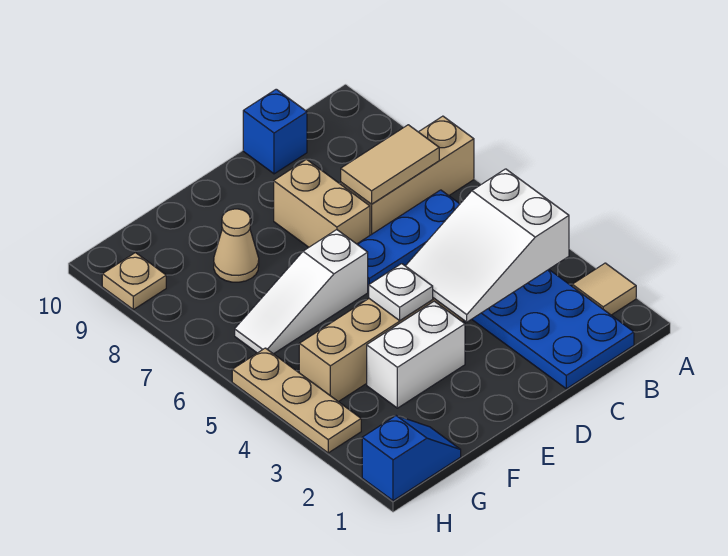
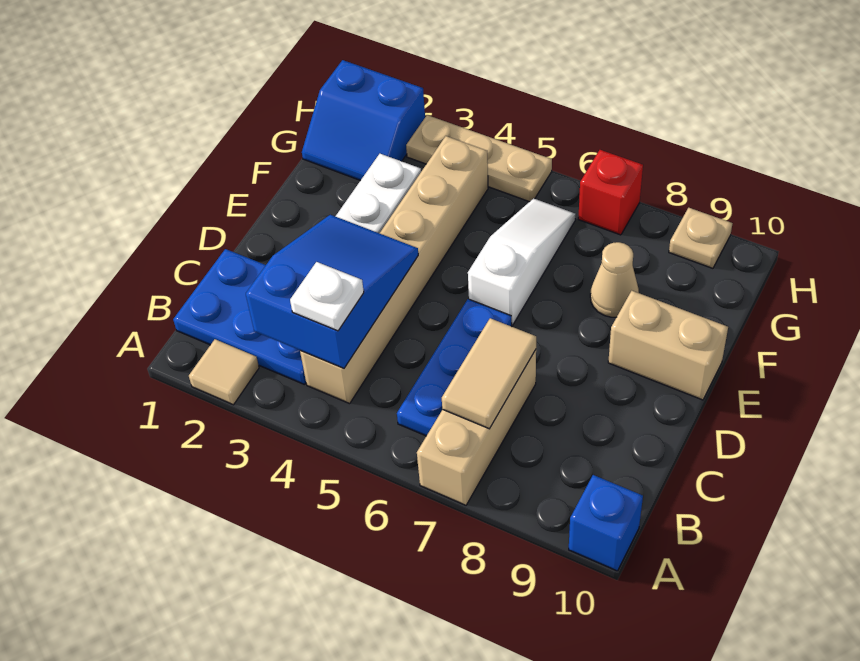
white slope B3:D4 level 2 top B -> blue slope B3:D4 level 2 top B
blue brick C10 level 1 -> blue brick A10 level 1
tan brick D7:D8 level 1 -> tan brick E9:E10 level 1
white plate E4 level 2 -> white plate B4 level 3
blue slope G1:H1 level 1 top H -> blue slope G1:H2 level 1 top H
none -> red brick H7 level 1

